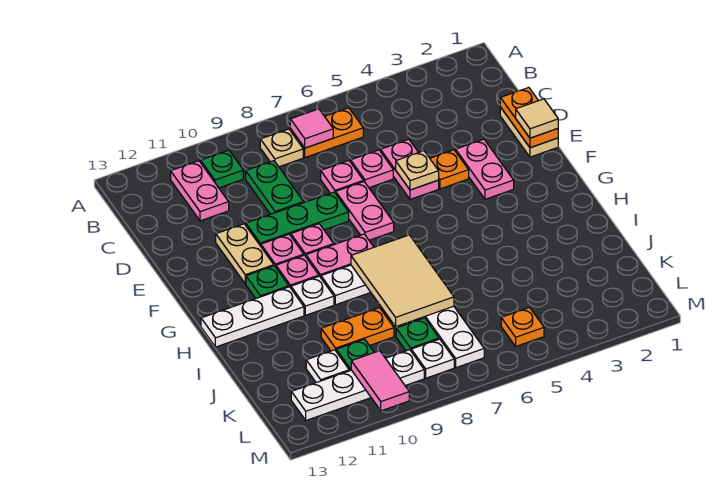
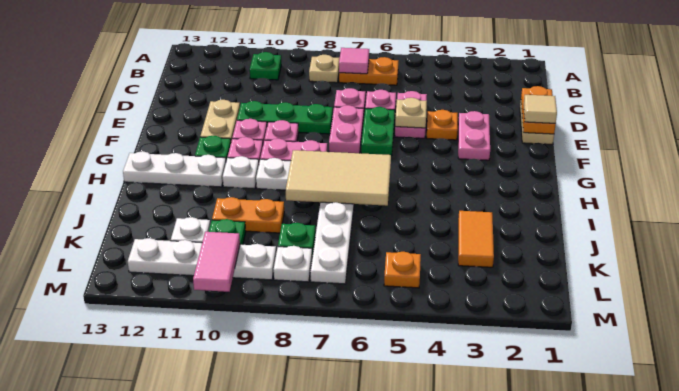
pink plate B11:C11 level 1 -> none
green plate C9:D9 level 1 -> green plate E6:F6 level 1
tan tile H7:J8 level 2 -> tan tile H6:I8 level 2
none -> orange tile J3:K3 level 1

